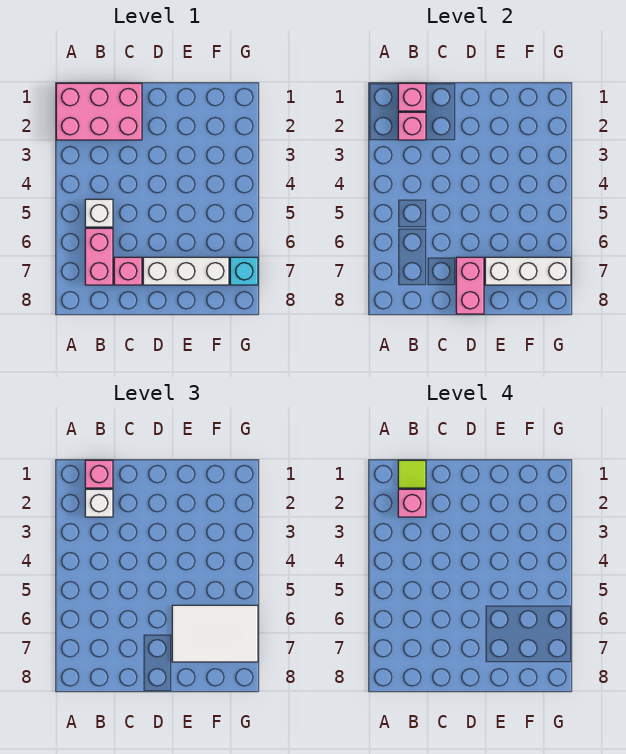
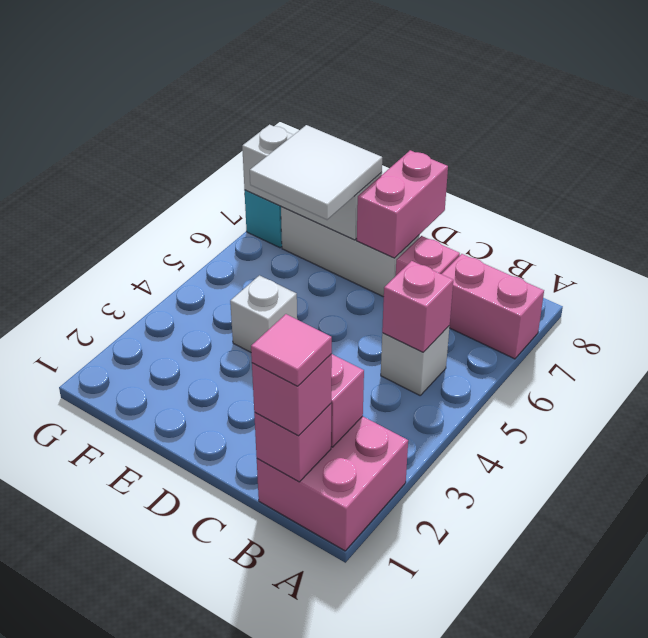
pink brick A1:C2 level 1 -> pink brick A1:B2 level 1
lime tile B1 level 4 -> pink tile B1 level 4
white brick B2 level 3 -> white brick E4 level 1
pink brick B2 level 4 -> pink brick B5 level 2
pink brick B6:B7 level 1 -> pink brick A7:B7 level 1
white tile E6:G7 level 3 -> white tile E6:F7 level 3

